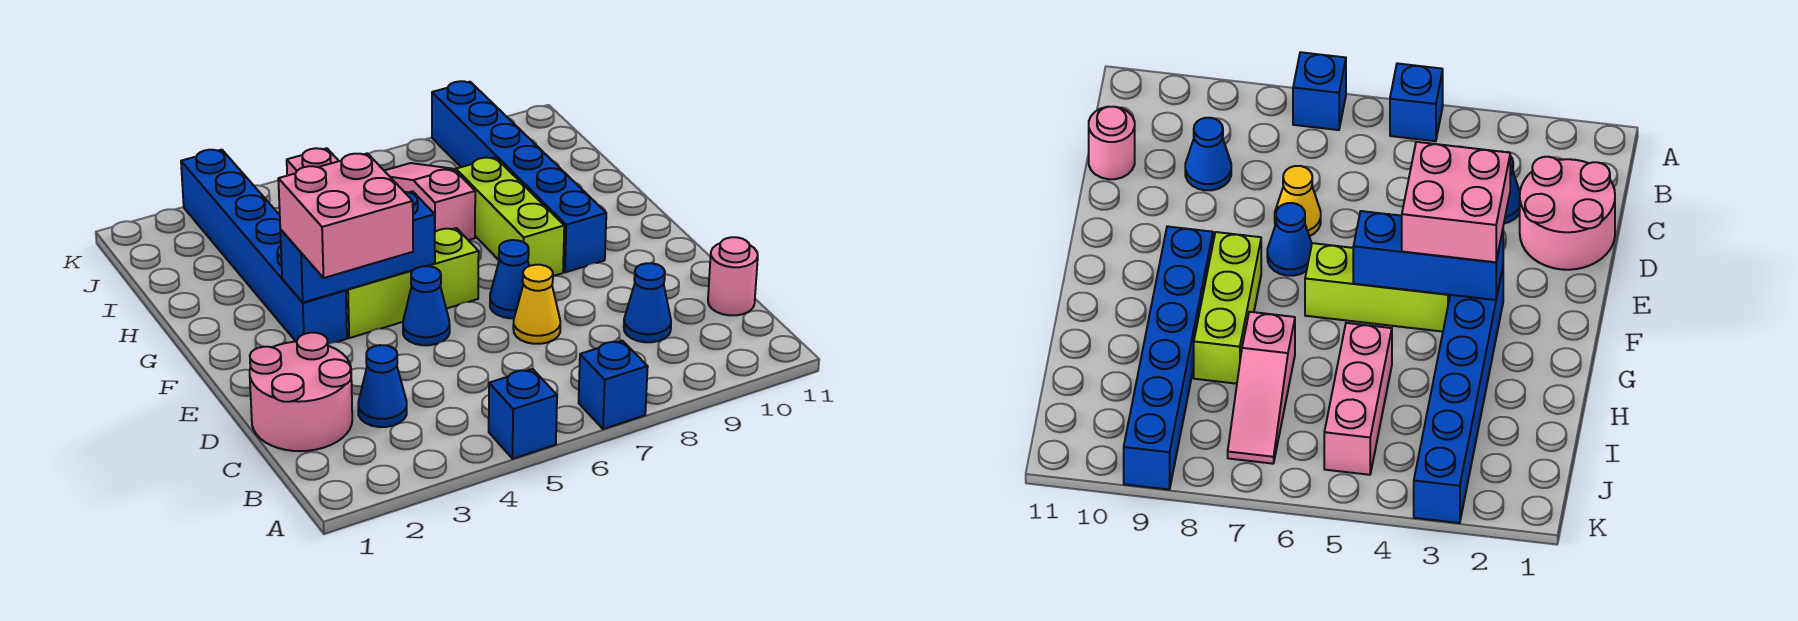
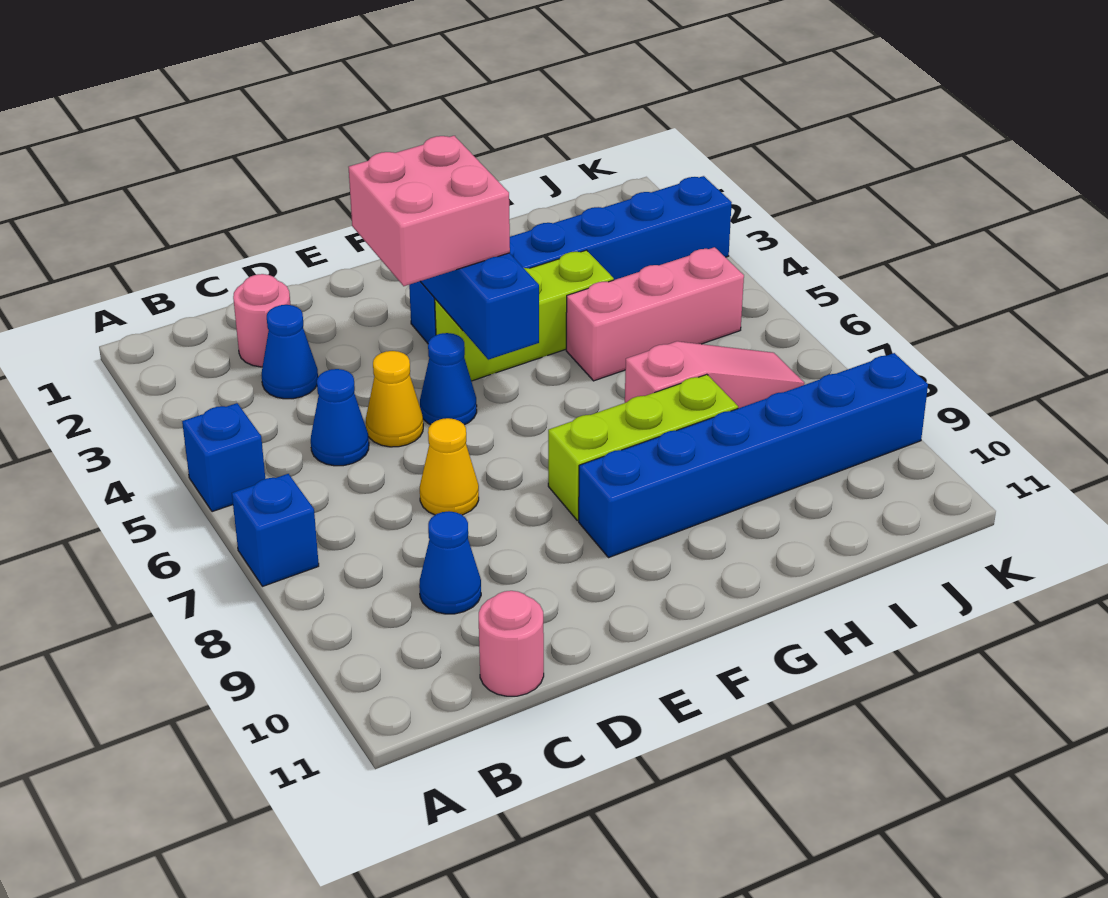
pink round brick C1:D2 level 1 -> pink round brick C2 level 1
none -> yellow cone D5 level 1
blue cone E7 level 1 -> blue cone C5 level 1
lime brick F4:F6 level 1 -> lime brick F4:H4 level 1

